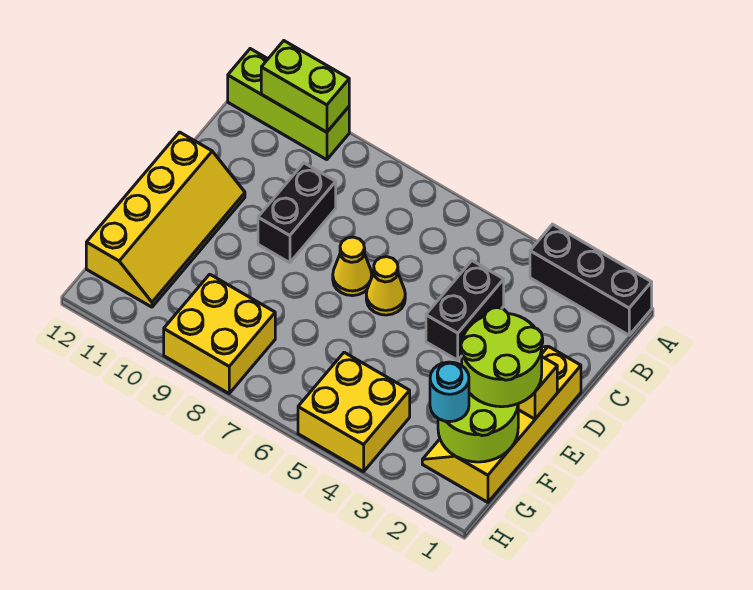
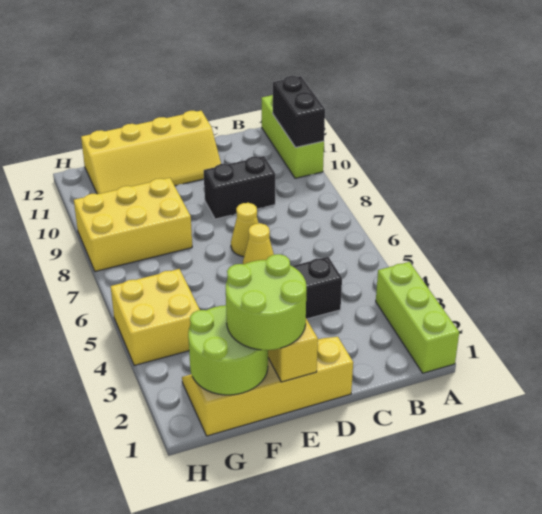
black brick A1:A3 level 1 -> lime brick A1:A3 level 1
lime brick A10:A11 level 2 -> black brick A10:A11 level 2
cyan round brick G2 level 3 -> none
yellow brick G8:H9 level 1 -> yellow brick F8:H9 level 1

